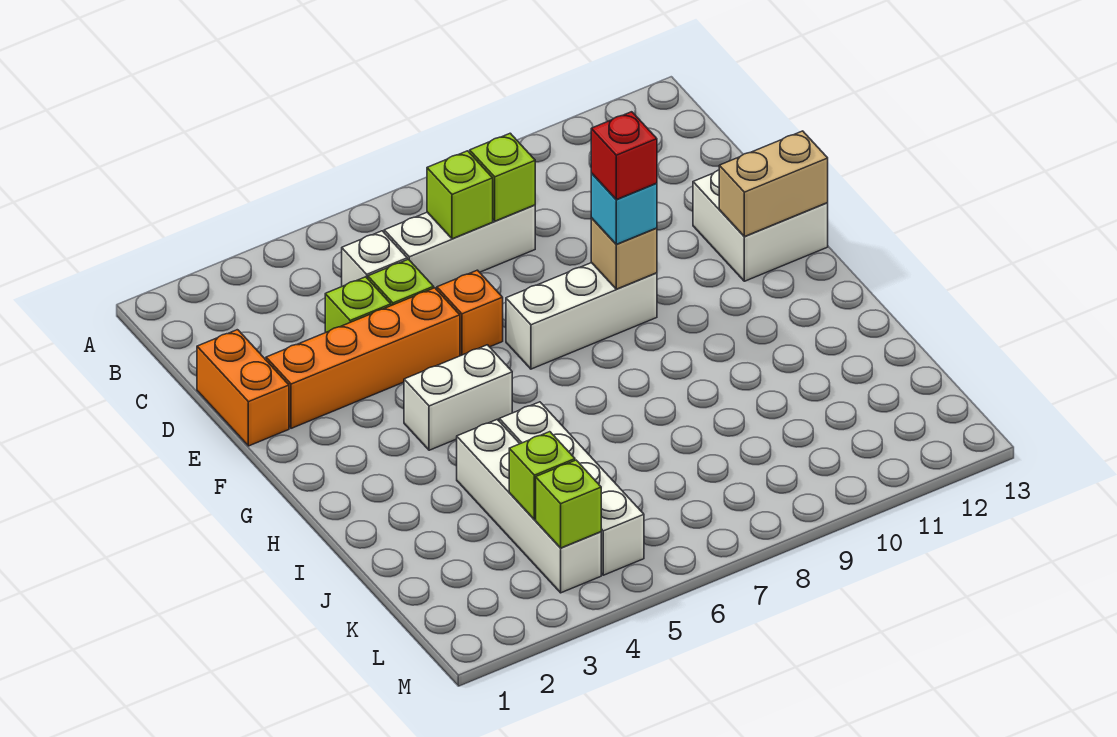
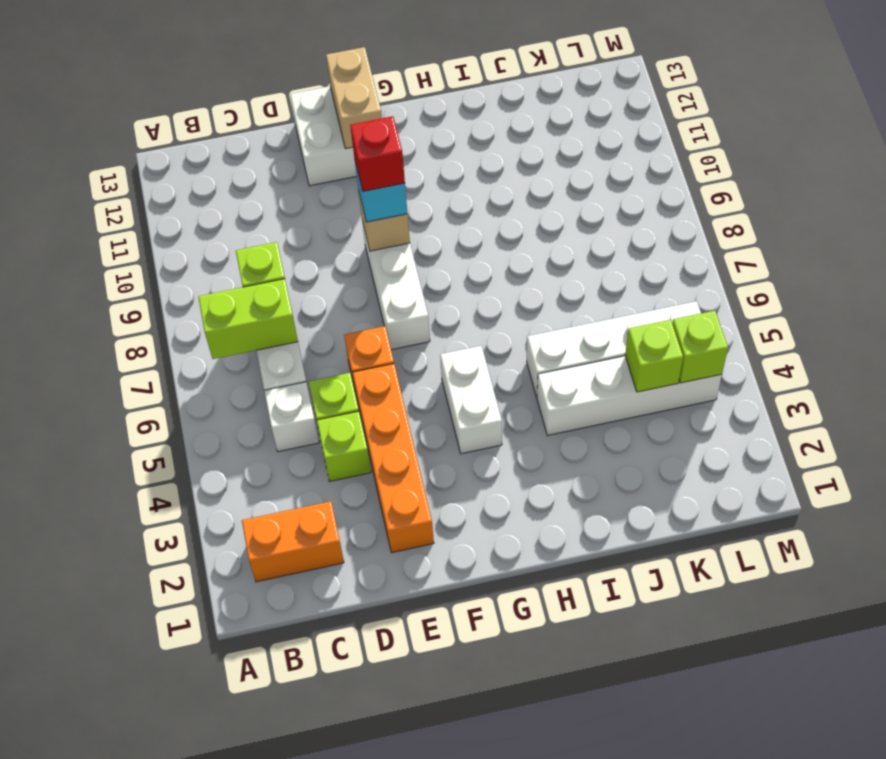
lime brick C7 level 2 -> lime brick B7:C7 level 2
orange brick D1:E1 level 1 -> orange brick B2:C2 level 1

